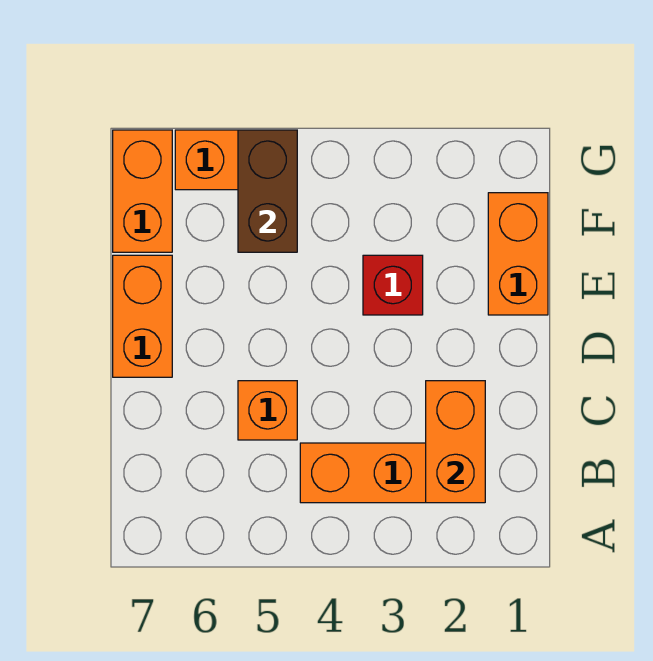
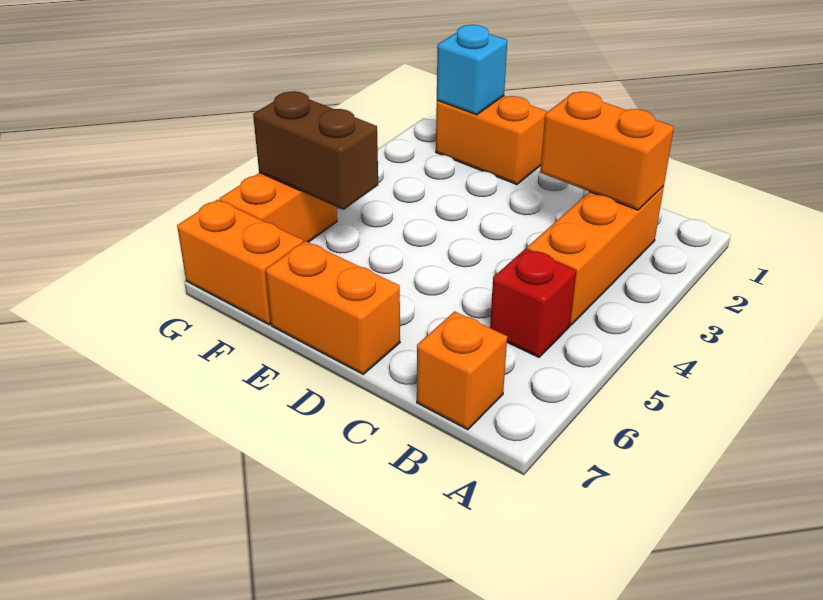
orange brick C5 level 1 -> orange brick B7 level 1
red brick E3 level 1 -> red brick B5 level 1
none -> cyan brick F1 level 2

